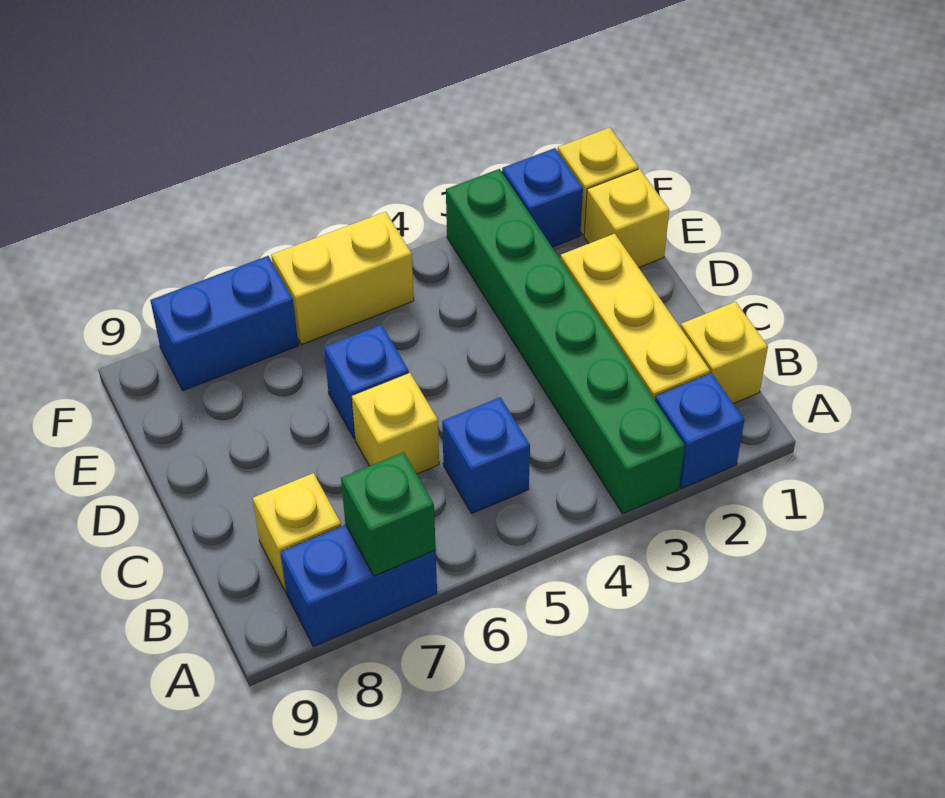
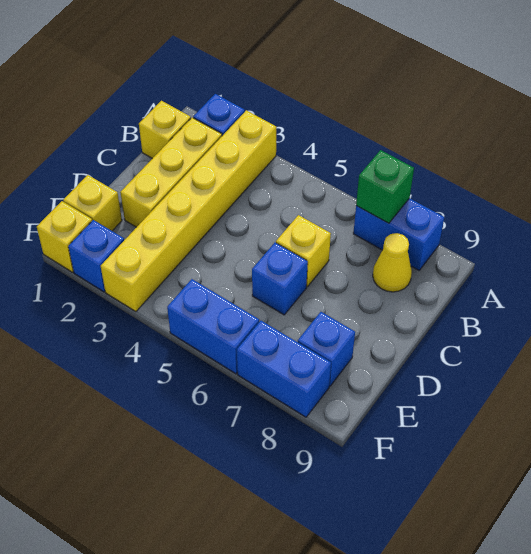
green brick A3:F3 level 1 -> yellow brick A3:F3 level 1
blue brick B5 level 1 -> blue brick E8 level 1
yellow brick B8 level 1 -> yellow cone B8 level 1
yellow brick F5:F6 level 1 -> blue brick F5:F6 level 1

